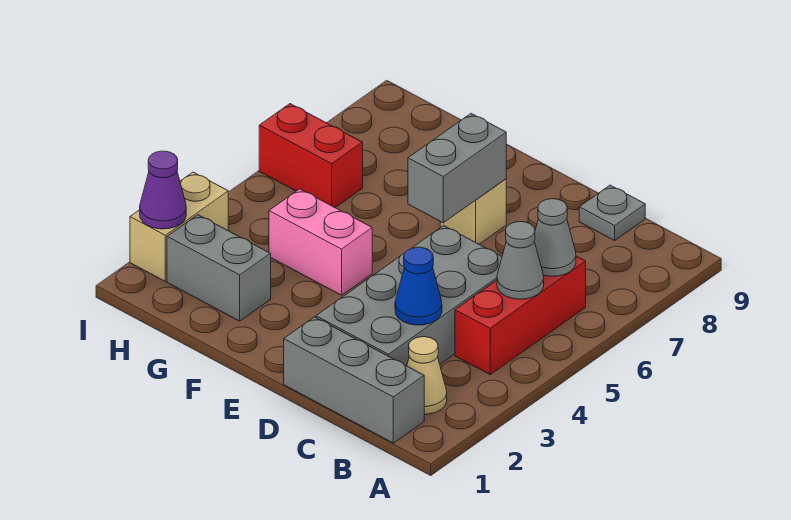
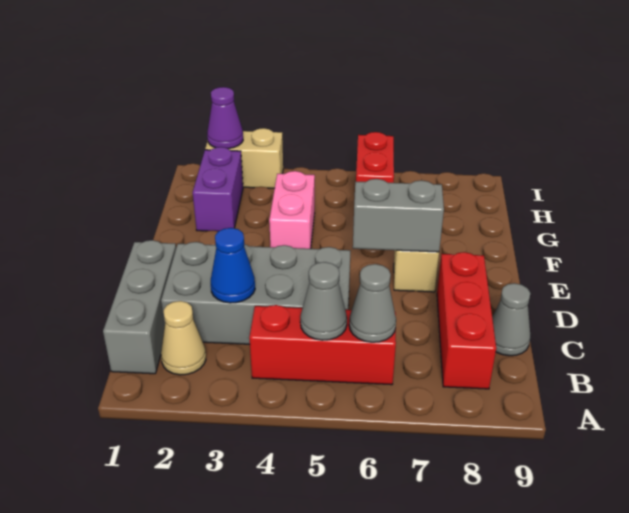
none -> red brick B8:D8 level 1
grey plate C9 level 1 -> grey cone C9 level 1
grey brick G2:H2 level 1 -> purple brick G2:H2 level 1

